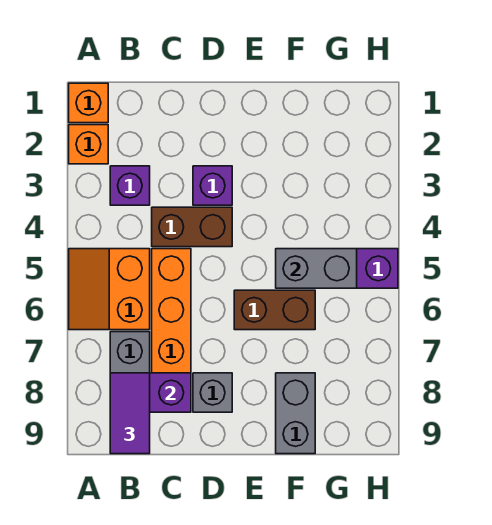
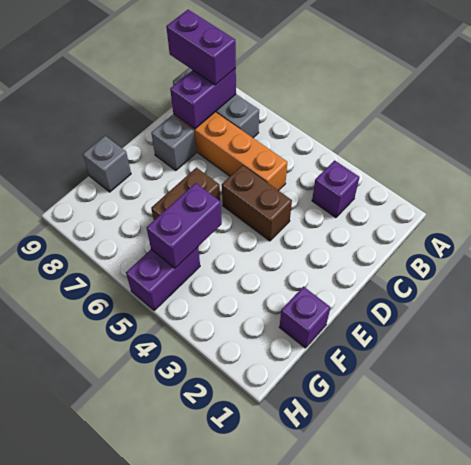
orange brick A1 level 1 -> none
orange brick A2 level 1 -> none
orange slope A5:B6 level 1 top B -> none
purple tile B8:B9 level 3 -> purple brick B8:B9 level 3
brown brick C4:D4 level 1 -> brown brick D4:D5 level 1
purple brick D3 level 1 -> purple brick F1 level 1
grey brick F5:G5 level 2 -> purple brick F5:G5 level 2
grey brick F8:F9 level 1 -> grey brick F9 level 1

